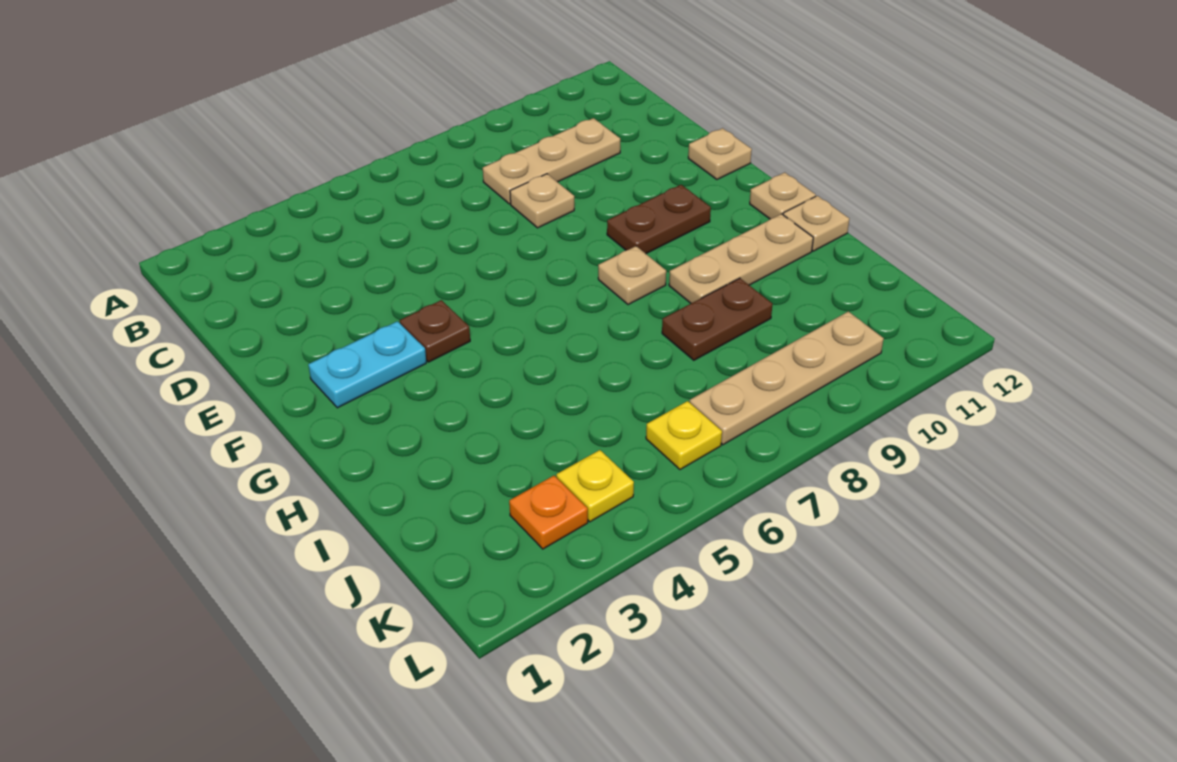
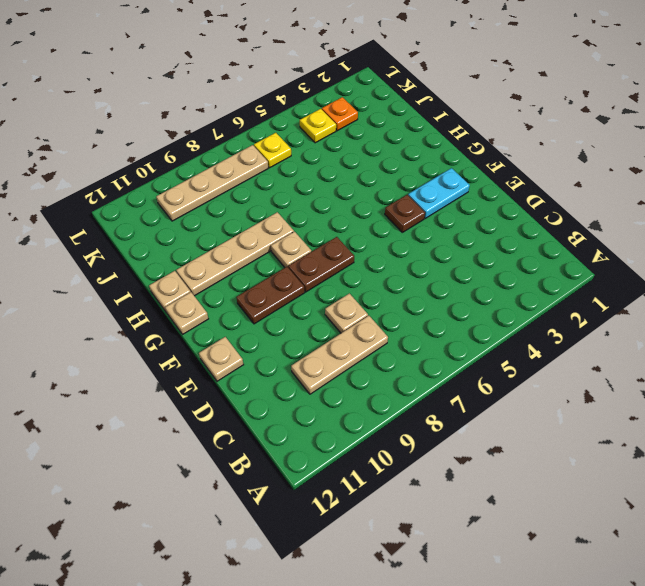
tan plate H9:H11 level 1 -> tan plate H8:H11 level 1
brown plate I8:I9 level 1 -> brown plate F7:F8 level 1

